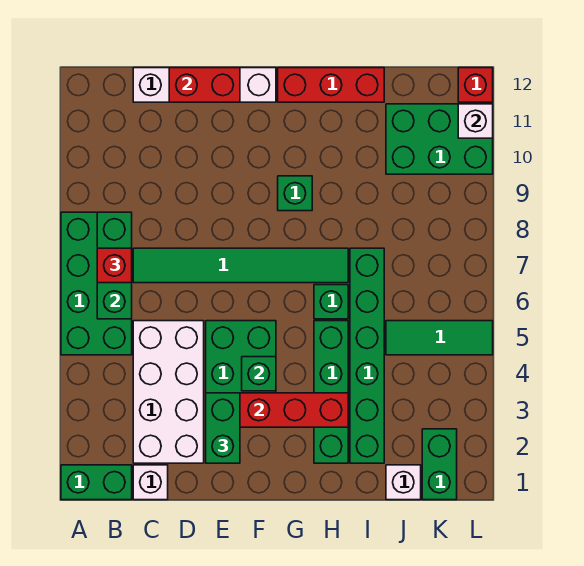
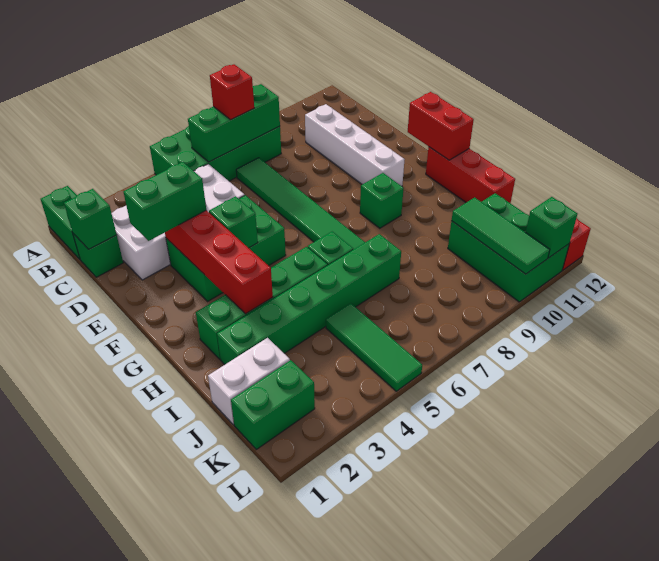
white brick C1 level 1 -> green brick C1 level 1
none -> green brick C1 level 2
white brick C12:F12 level 1 -> white brick C10:F10 level 1
red brick D12:E12 level 2 -> red brick F12:G12 level 2
white brick J1 level 1 -> white brick J1:J2 level 1
none -> green tile J10:L10 level 2
white brick L11 level 2 -> green brick L11 level 2

